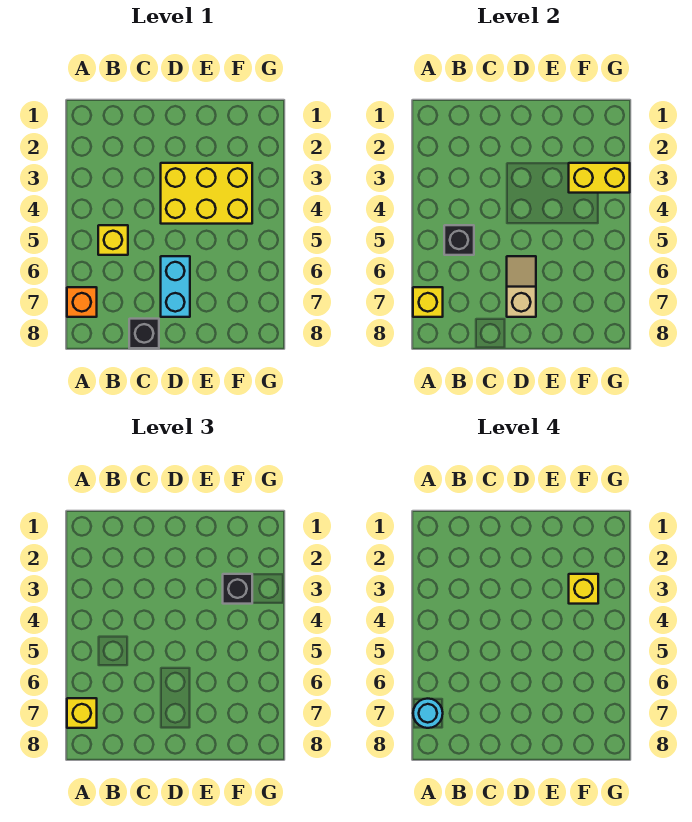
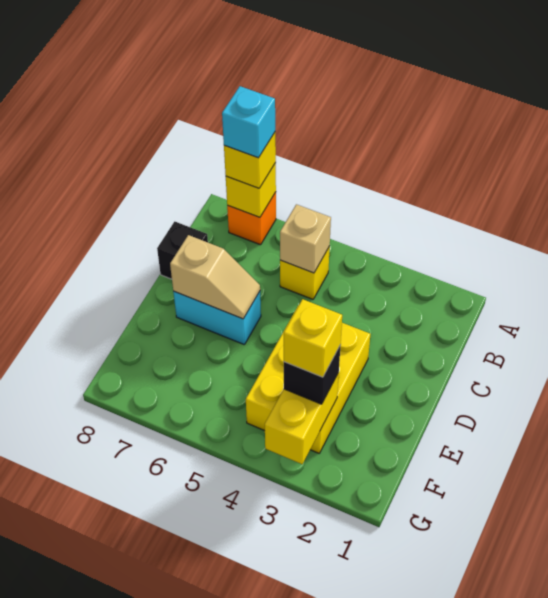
cyan round brick A7 level 4 -> cyan brick A7 level 4
black brick B5 level 2 -> tan brick B5 level 2

